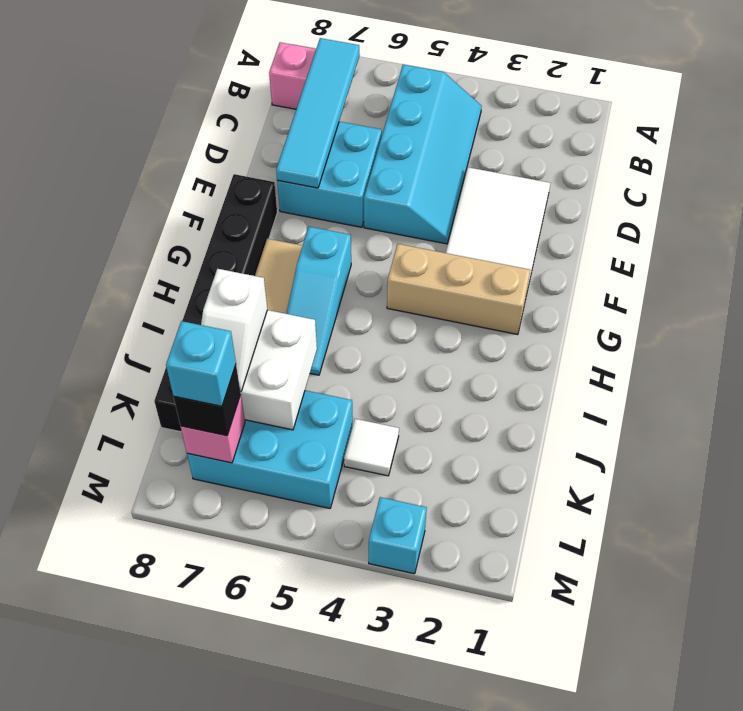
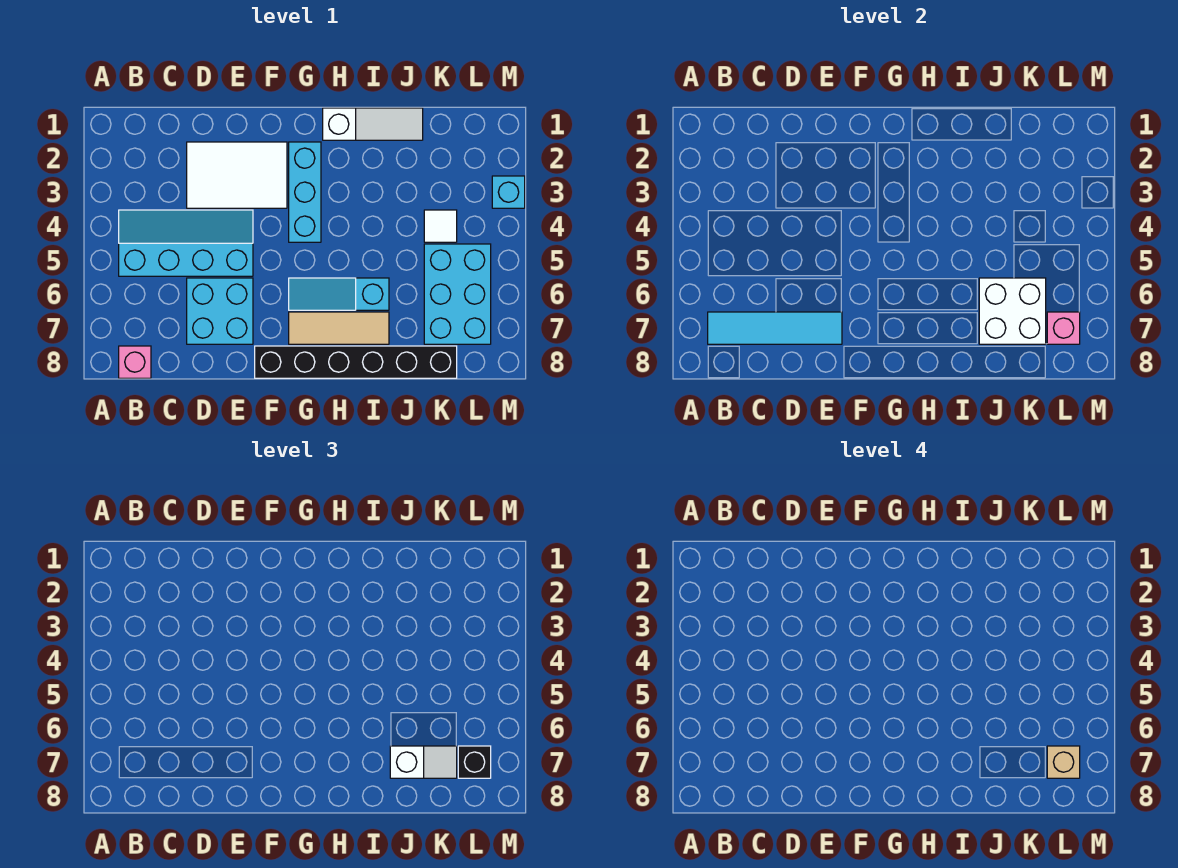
tan brick G2:G4 level 1 -> cyan brick G2:G4 level 1
cyan slope G6:I6 level 1 top G -> cyan slope G6:I6 level 1 top I
none -> white slope H1:J1 level 1 top H
cyan brick L7 level 4 -> tan brick L7 level 4

